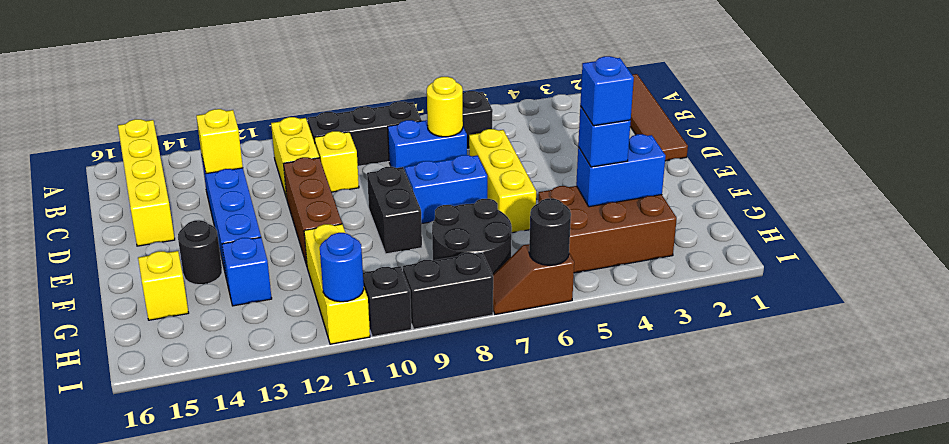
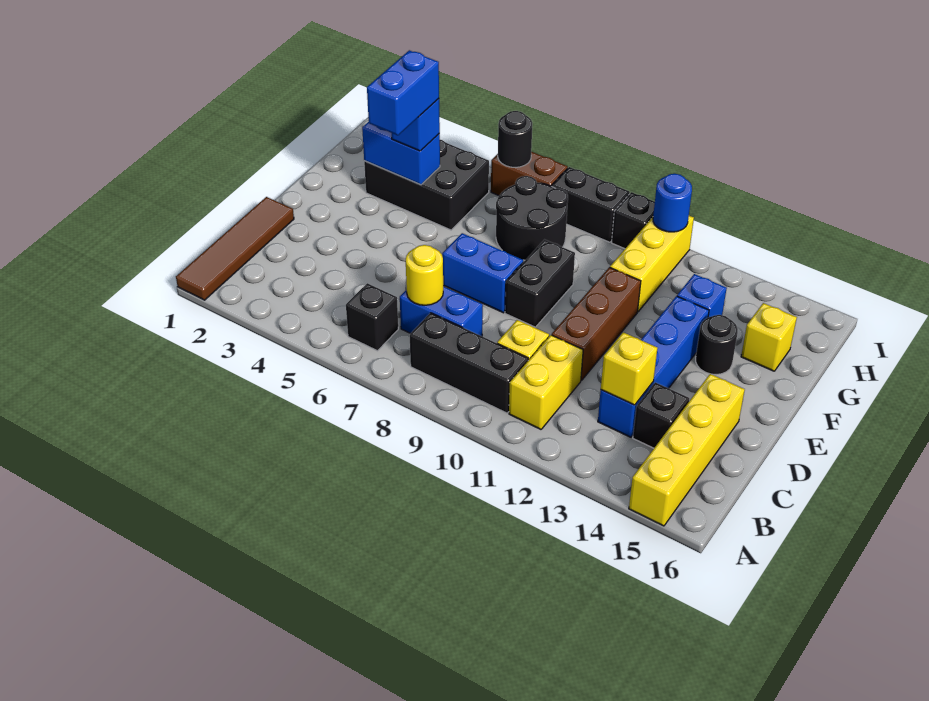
none -> black brick C14 level 1
yellow brick D6:F6 level 1 -> none
brown brick G3:H5 level 1 -> black brick G3:H5 level 1
blue brick G4 level 4 -> blue brick F4:G4 level 4
brown slope I6:I7 level 1 top 6 -> brown brick I6:I7 level 1

